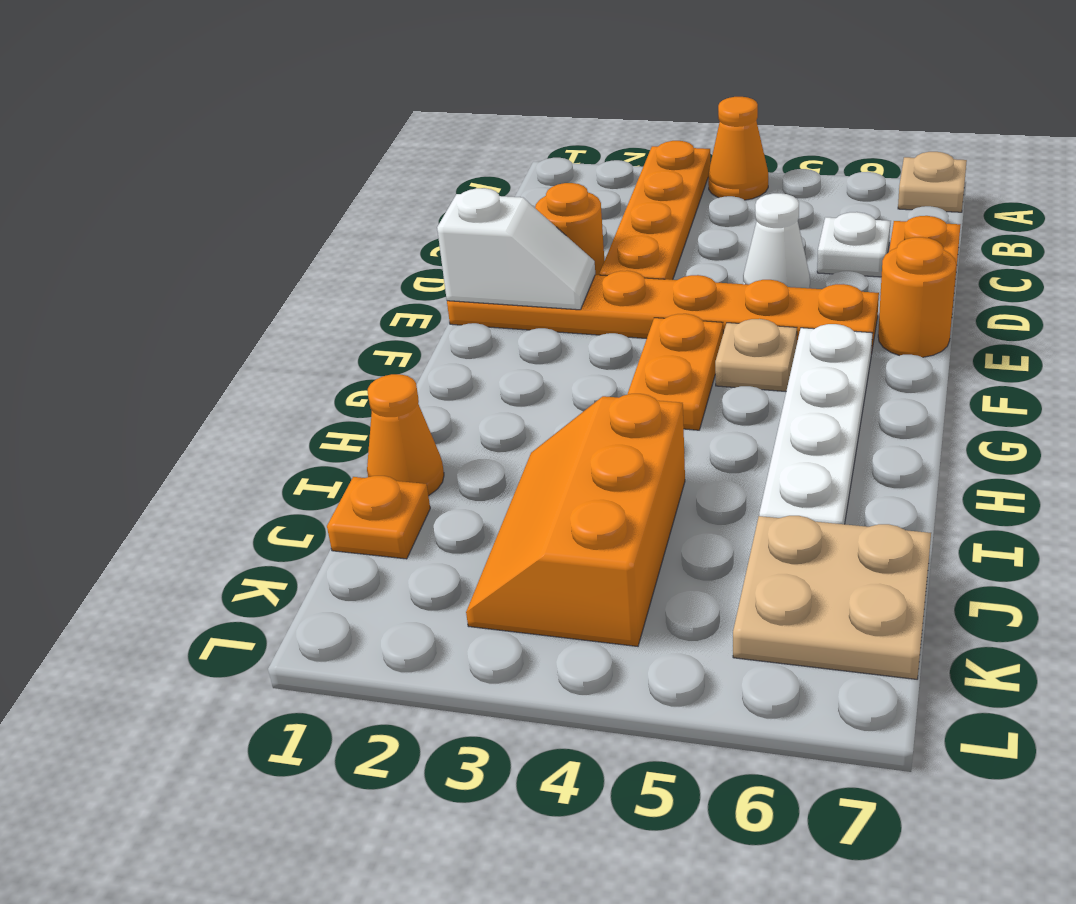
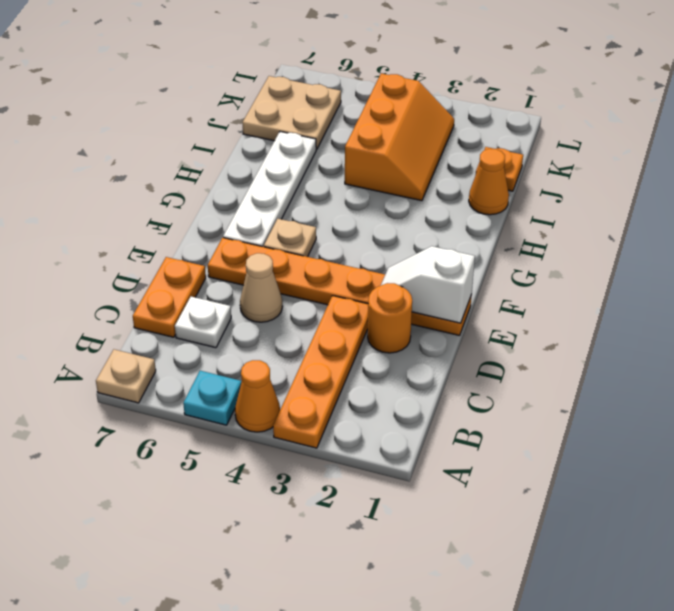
none -> cyan plate A5 level 1
white cone D5 level 1 -> tan cone D5 level 1
orange round brick E7 level 1 -> none
orange plate F4:G4 level 1 -> none

